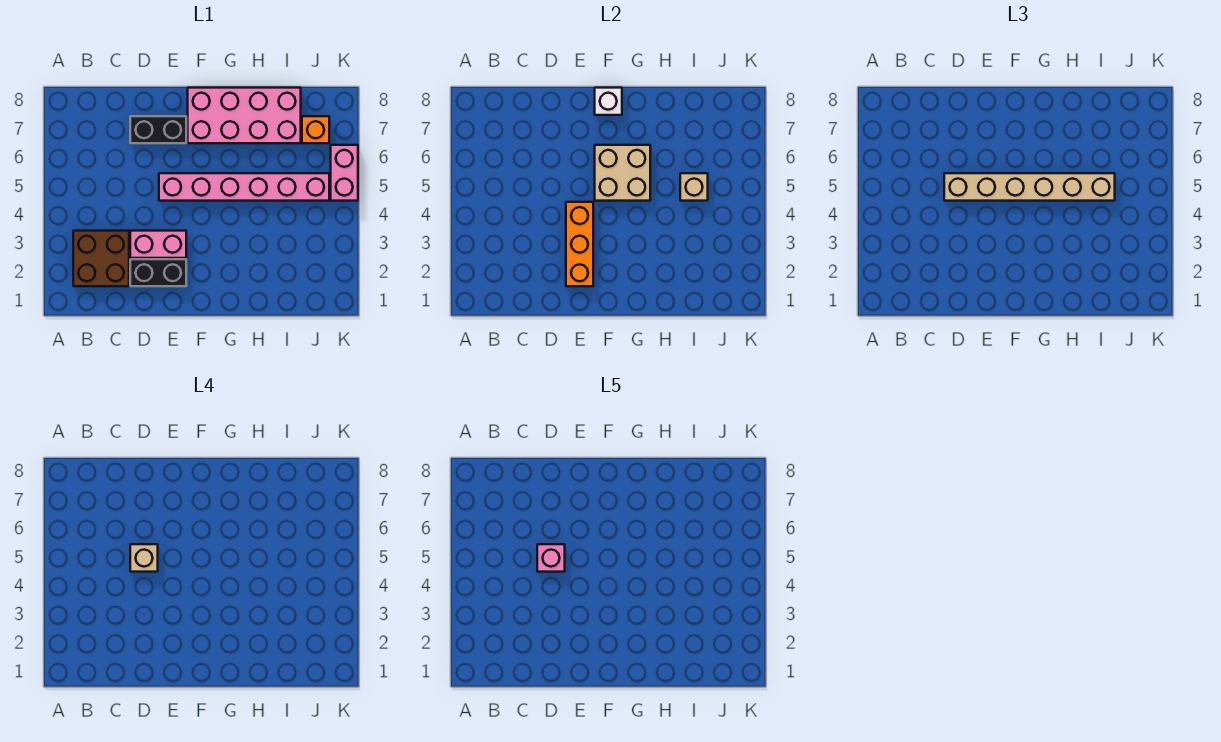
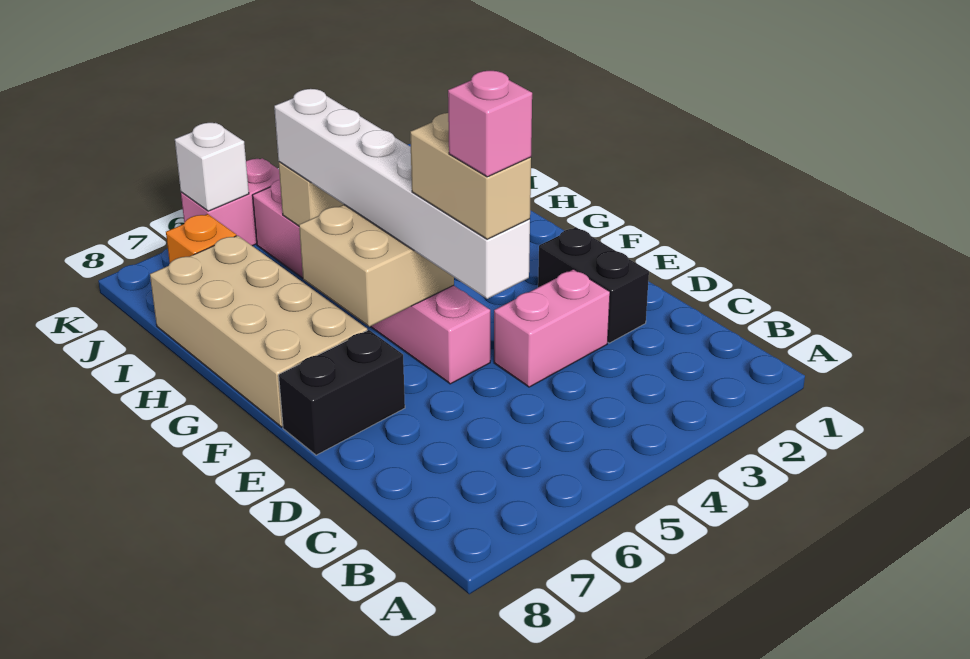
brown brick B2:C3 level 1 -> none
pink brick D3:E3 level 1 -> pink brick D3:D4 level 1
tan brick D5:I5 level 3 -> white brick D5:I5 level 3
tan brick D5 level 4 -> tan brick D5:E5 level 4
black brick D7:E7 level 1 -> black brick E7:E8 level 1
orange brick E2:E4 level 2 -> none
pink brick F7:I8 level 1 -> tan brick F7:I8 level 1
white brick F8 level 2 -> white brick K6 level 2

